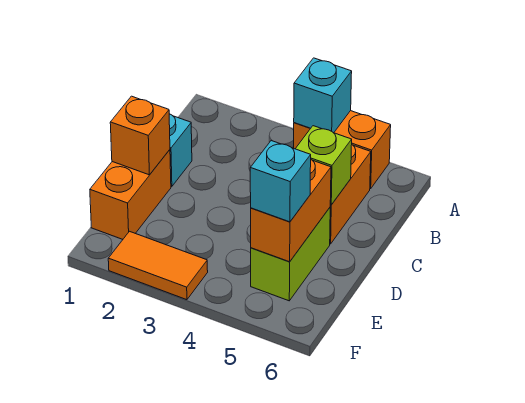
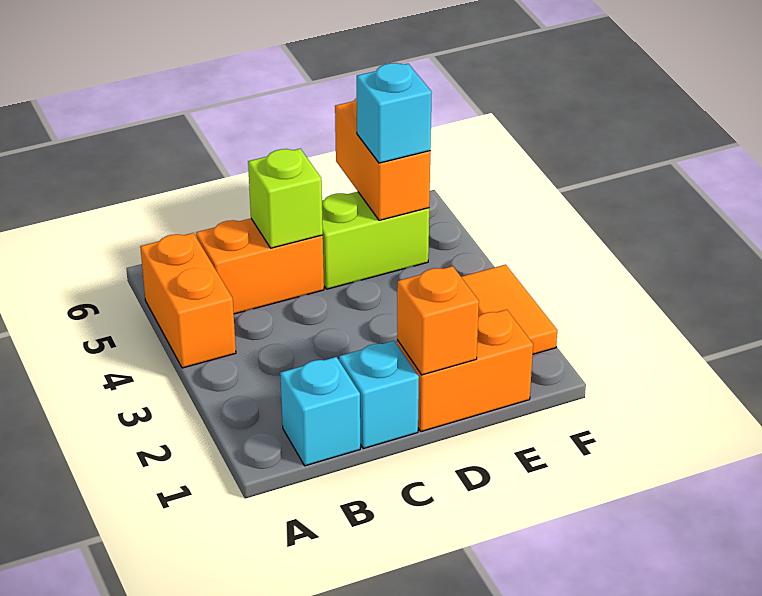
cyan brick A4 level 2 -> cyan brick B1 level 1
orange brick D5:E5 level 2 -> orange brick E5:E6 level 2

